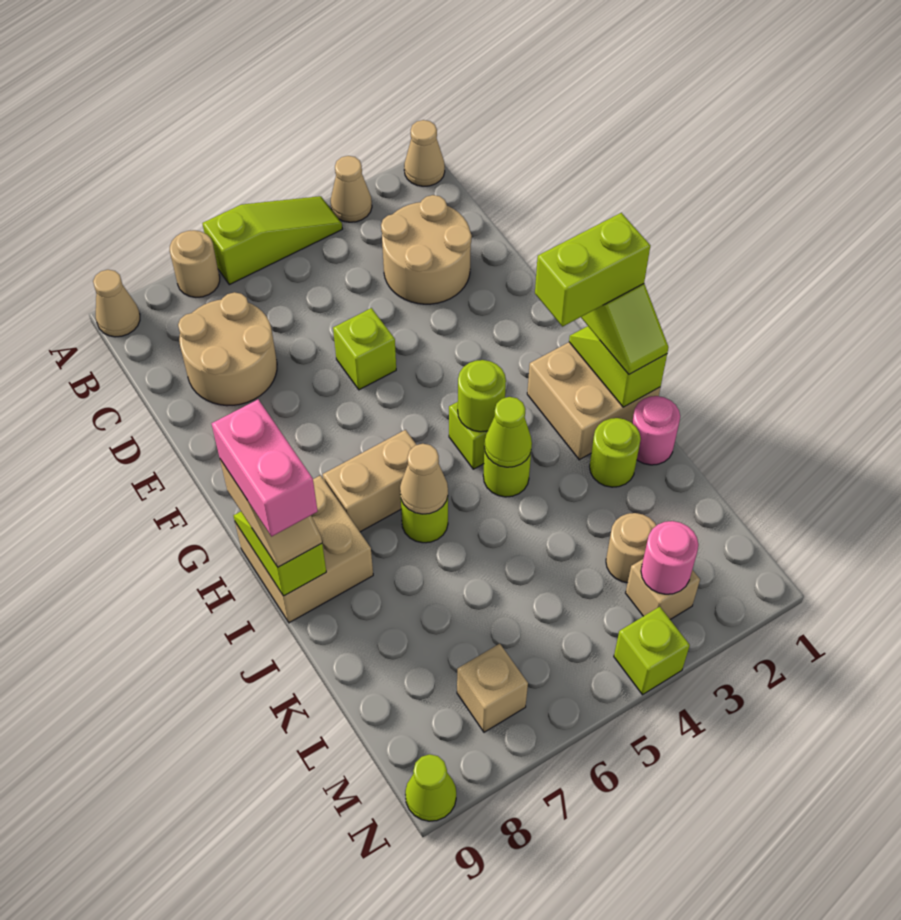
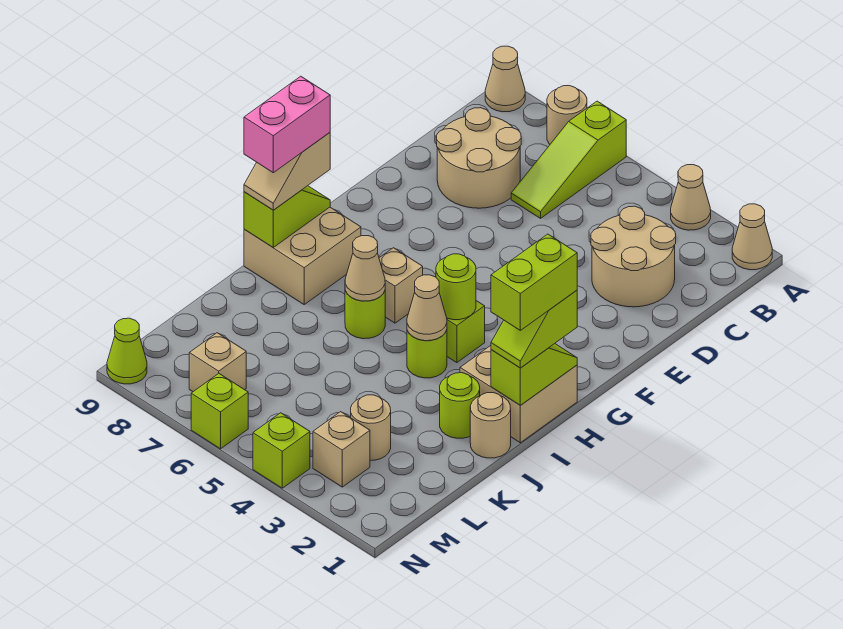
lime slope A4:A6 level 1 top 6 -> lime slope A6:C6 level 1 top A
lime brick E5 level 1 -> lime brick N6 level 1
lime brick H1:H2 level 4 -> lime brick H1:I1 level 4
tan brick H6:H7 level 1 -> tan brick H6 level 1
lime cone I4 level 2 -> tan cone I4 level 2
pink round brick J1 level 1 -> tan round brick J1 level 1
pink round brick M3 level 2 -> none

